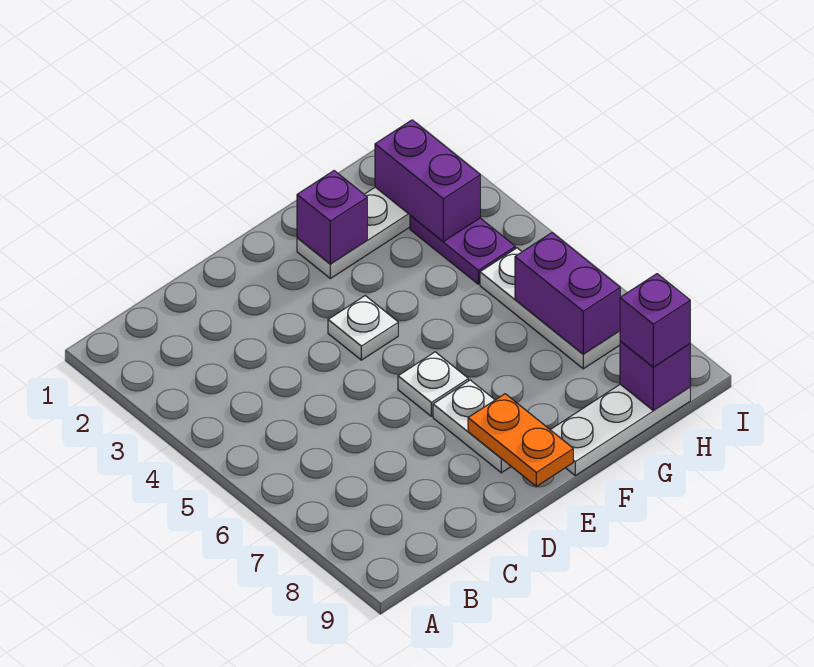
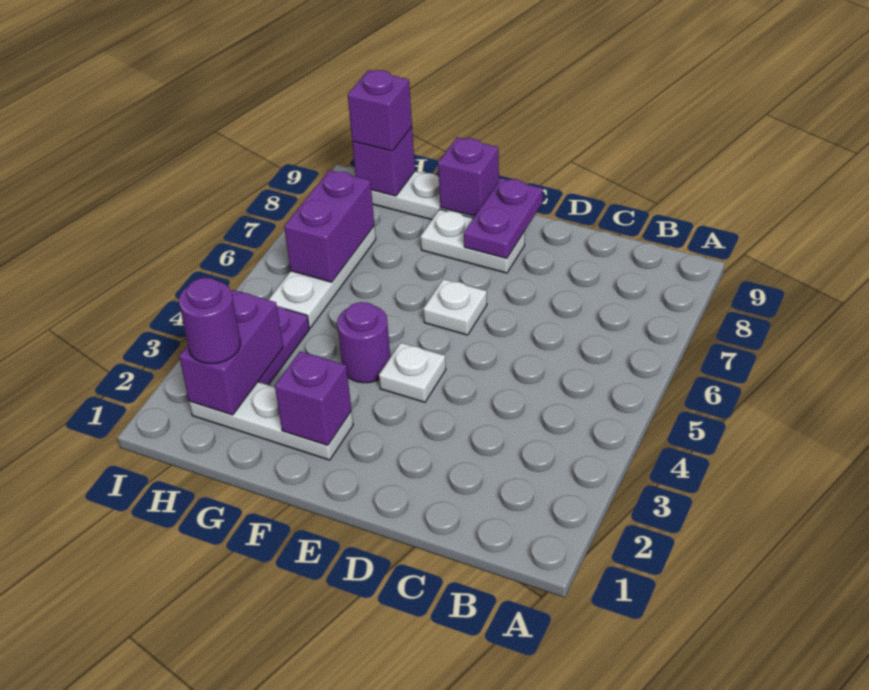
white plate E7:E8 level 1 -> white plate E8:F8 level 1
orange plate E8:E9 level 2 -> purple plate E8:E9 level 2
none -> purple round brick F4 level 1
none -> purple brick F9 level 2
none -> purple round brick H2 level 3

